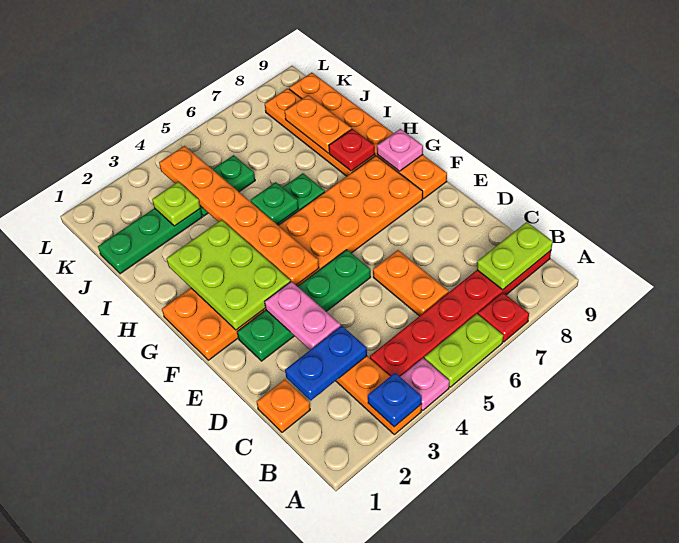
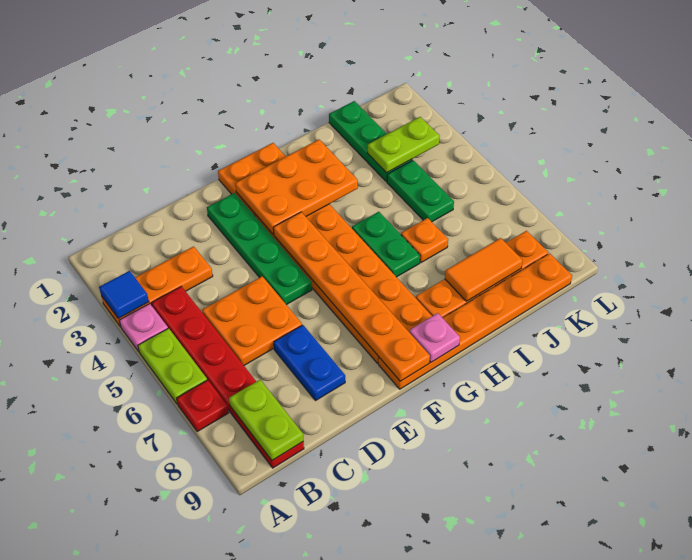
blue plate A3 level 2 -> blue tile A3 level 2
orange plate C1 level 1 -> orange plate I6 level 1
blue plate C2:C3 level 2 -> blue plate D7:D8 level 1
orange plate C6:D6 level 1 -> orange plate C5:D6 level 1
pink plate D3:E3 level 2 -> none
lime plate F2:H3 level 2 -> orange plate F2:H3 level 2
orange plate F4:K4 level 2 -> orange plate F4:F9 level 2
green plate H5 level 2 -> none
red plate H8 level 2 -> none
orange plate I8:J8 level 2 -> orange tile I8:J8 level 2
lime plate J3 level 2 -> lime plate J3:K3 level 2

